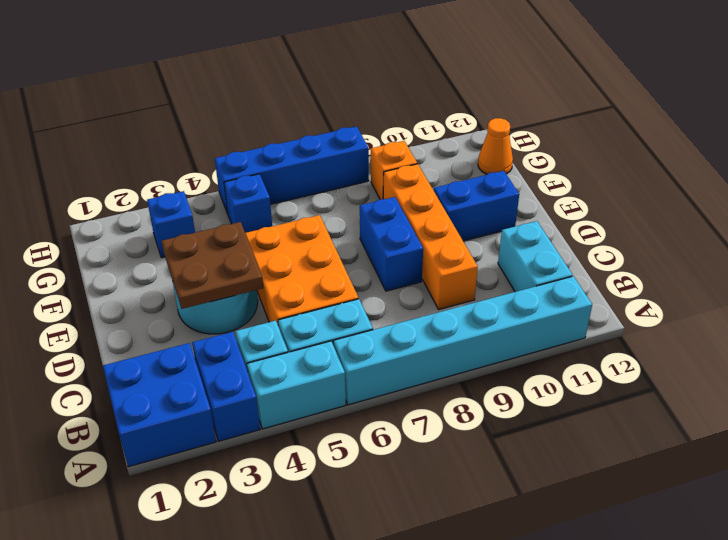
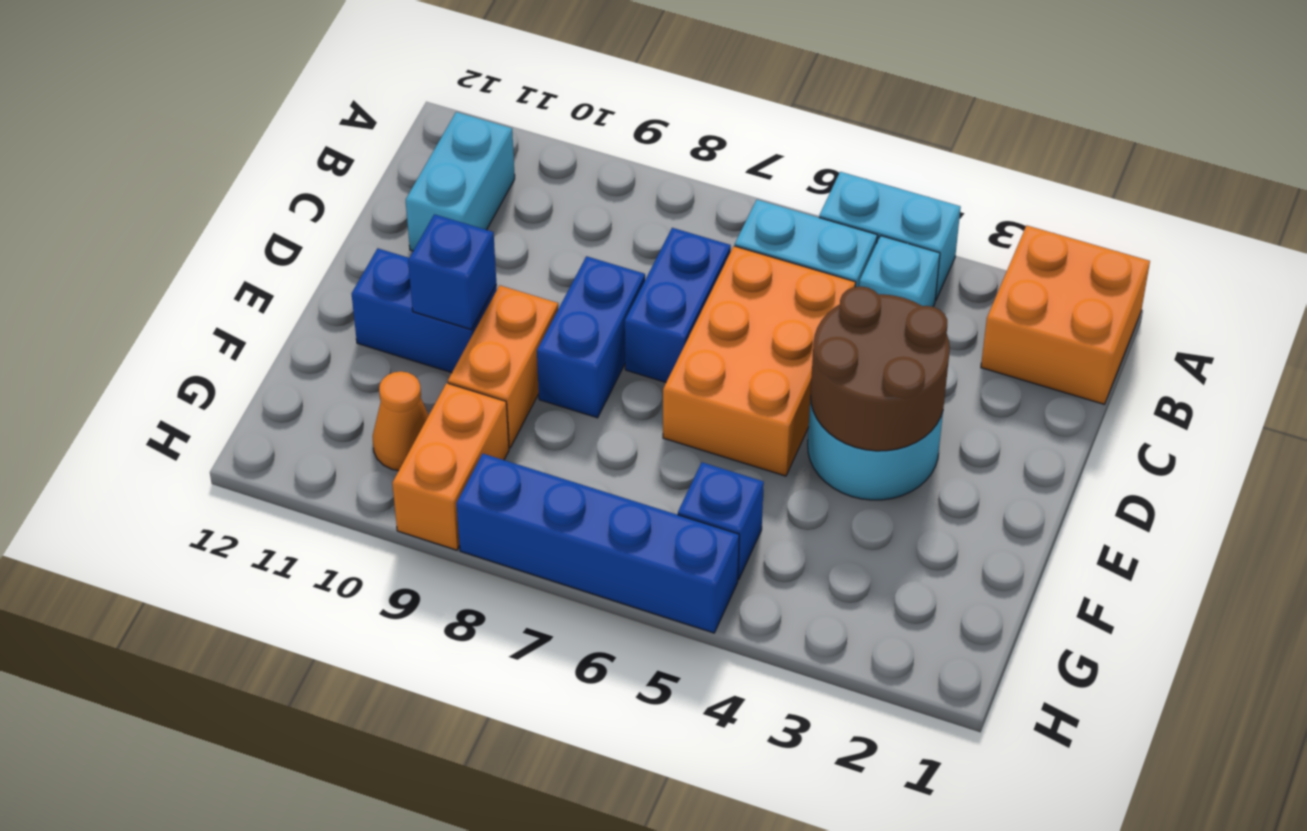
blue brick A1:B2 level 1 -> orange brick A1:B2 level 1
blue brick A3:B3 level 1 -> blue brick C7:D7 level 1
cyan brick A6:A11 level 1 -> none
orange brick C9:F9 level 1 -> orange brick E9:F9 level 1
brown plate D3:E4 level 2 -> brown round brick D3:E4 level 2
blue brick G3 level 1 -> blue brick E10 level 2
orange brick G9 level 1 -> orange brick G9:H9 level 1
orange cone G12 level 1 -> orange cone G10 level 1

